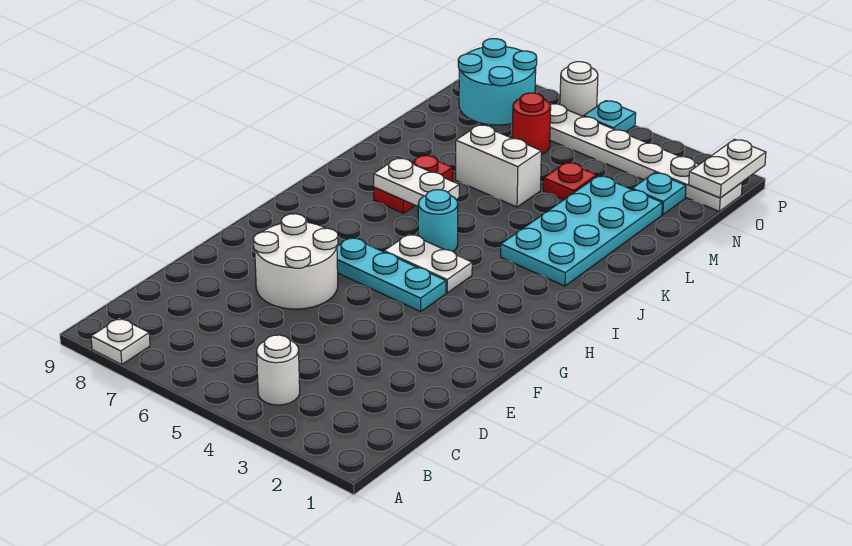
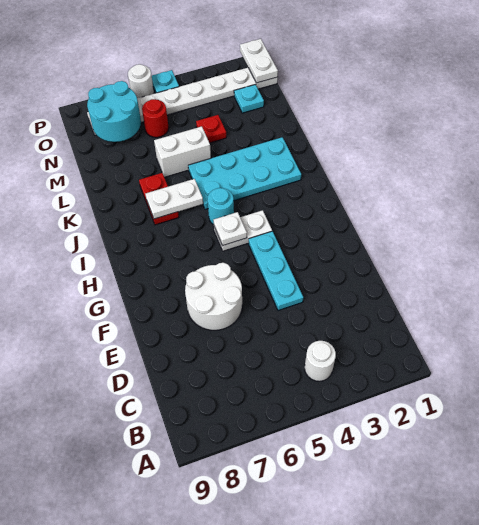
white plate A8 level 1 -> white plate H5 level 2
cyan plate G4:G6 level 1 -> cyan plate E4:G4 level 1
cyan plate J2:M3 level 1 -> cyan plate J2:K5 level 1

